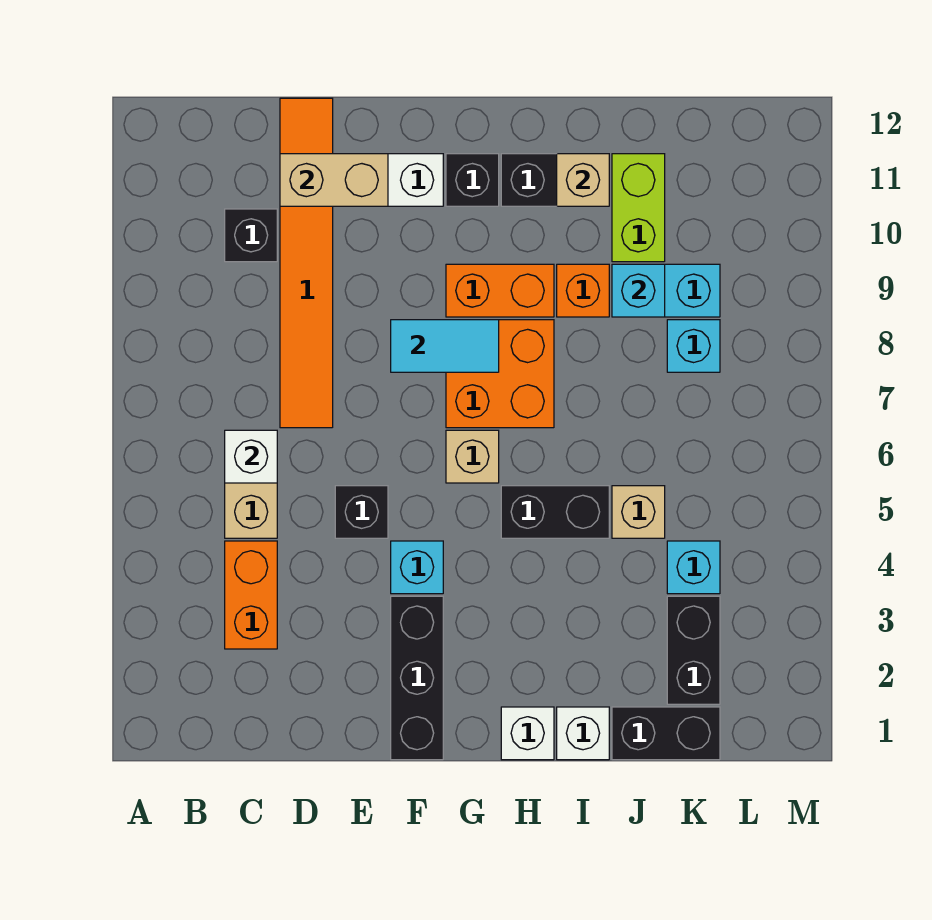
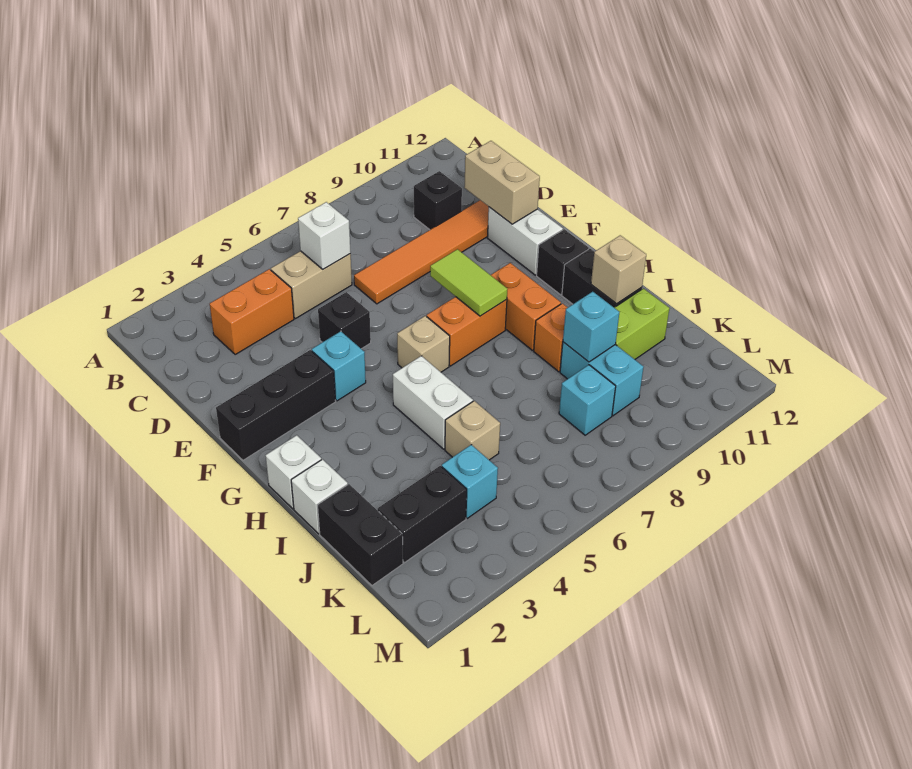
cyan tile F8:G8 level 2 -> lime tile F8:G8 level 2
orange brick G7:H8 level 1 -> orange brick G7:G8 level 1
black brick H5:I5 level 1 -> white brick H5:I5 level 1

